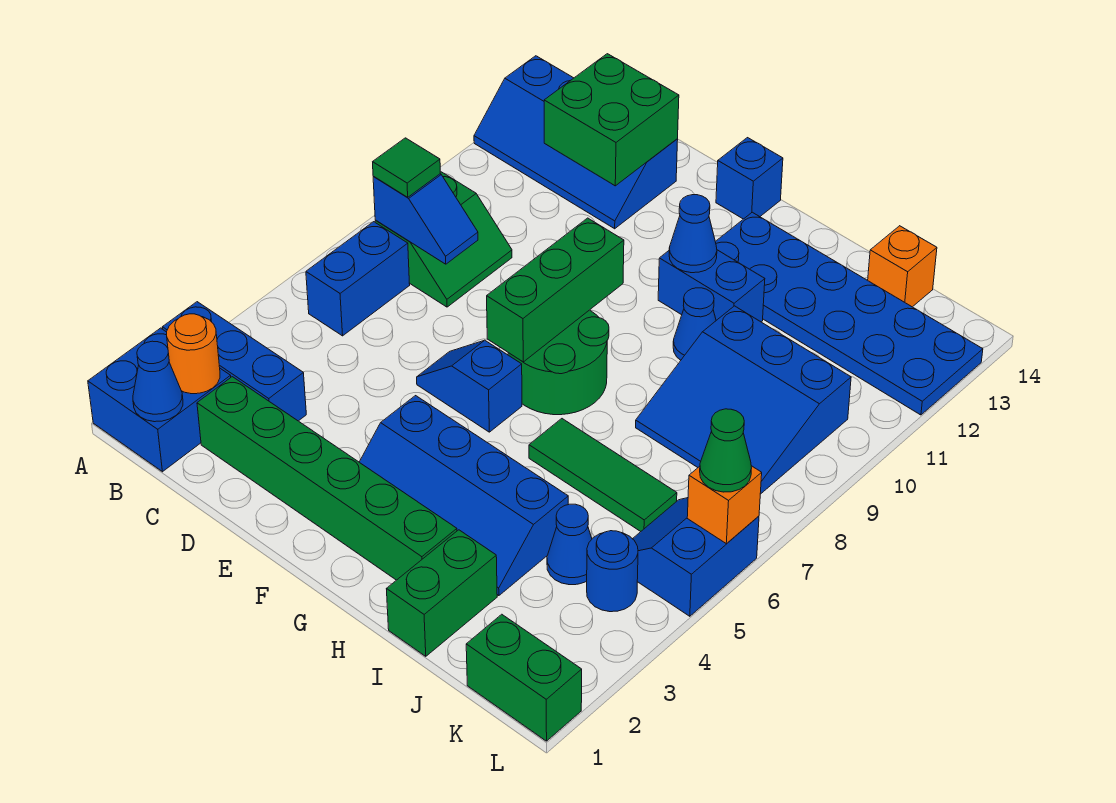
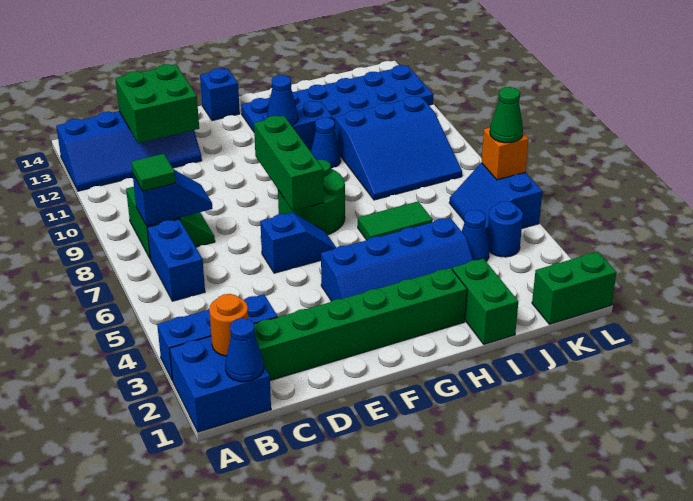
blue slope E6:F6 level 1 top F -> blue slope E6:F6 level 1 top E
green tile H6:J6 level 1 -> green tile H6:I6 level 1
orange brick J14 level 1 -> none

